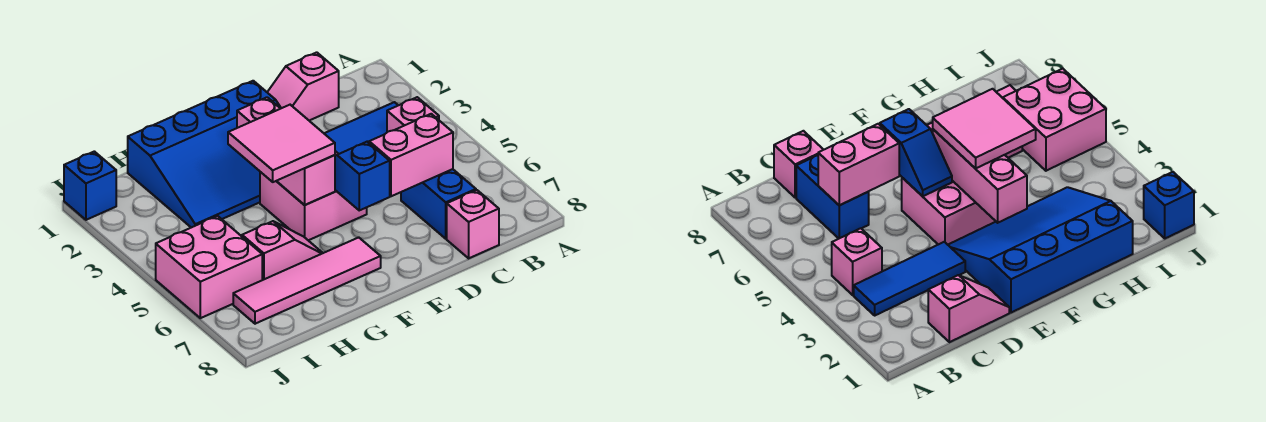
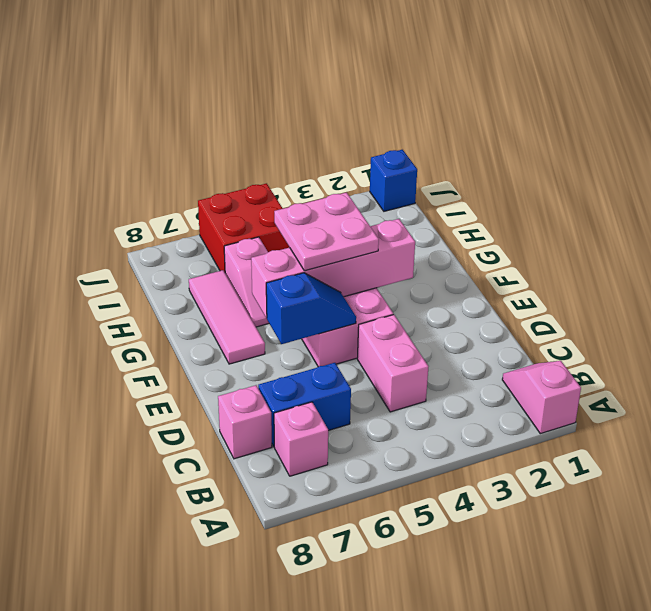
blue tile B3:D3 level 1 -> none
pink brick B4 level 1 -> pink brick B7 level 1
pink slope C1:D1 level 1 top C -> pink slope A1:B1 level 1 top A
pink brick C6:D6 level 2 -> pink brick C4:D4 level 1
blue slope E1:H3 level 1 top 1 -> none
pink brick F3:F5 level 2 -> pink brick F3:F6 level 2
pink tile F4:G5 level 3 -> pink plate F4:G5 level 3
pink tile F7:I7 level 1 -> pink tile F7:H7 level 1
pink brick I5:J6 level 1 -> red brick I5:J6 level 1

